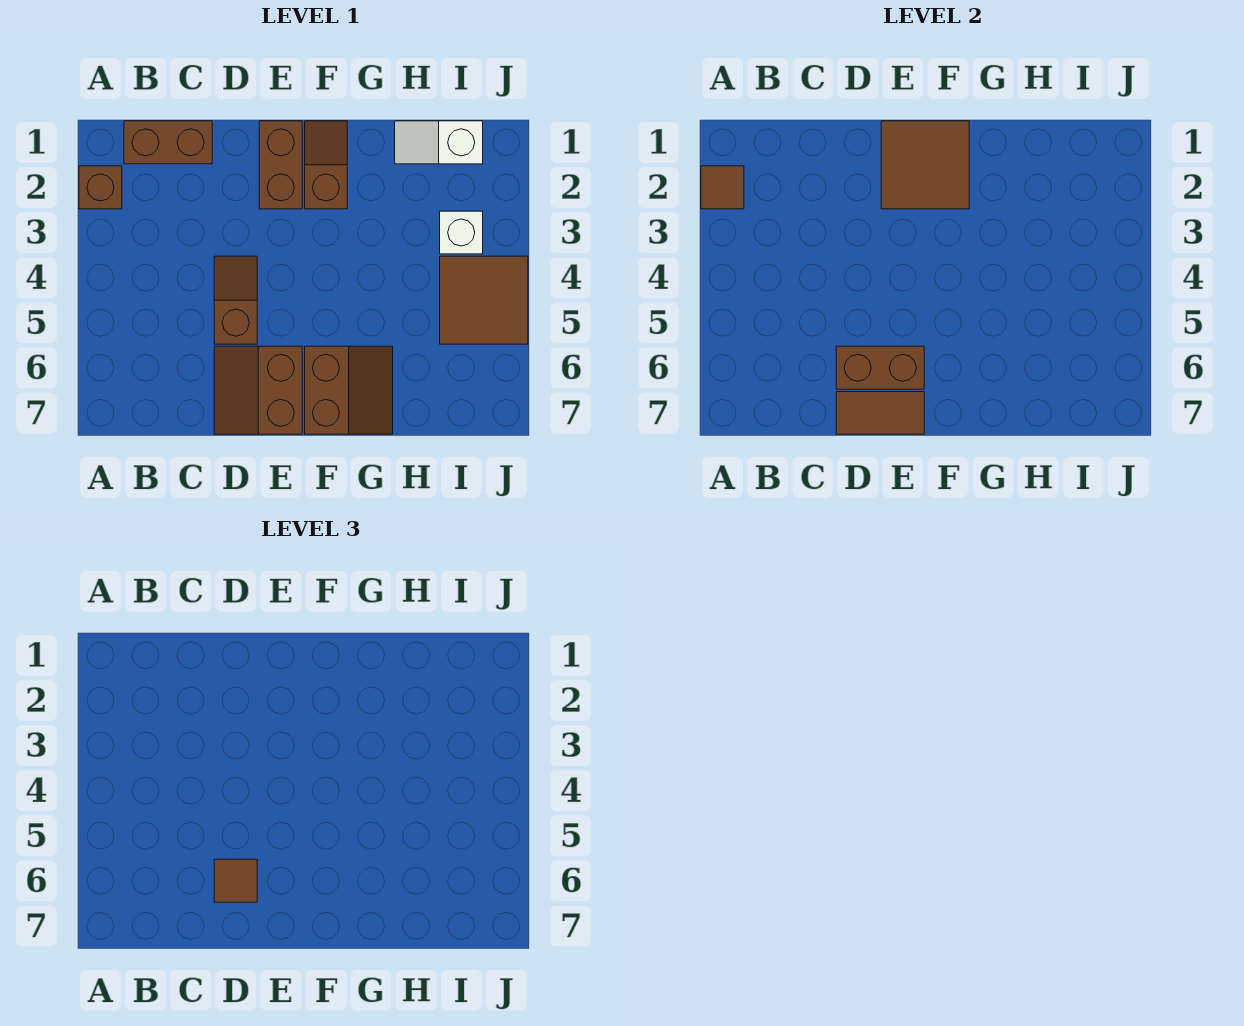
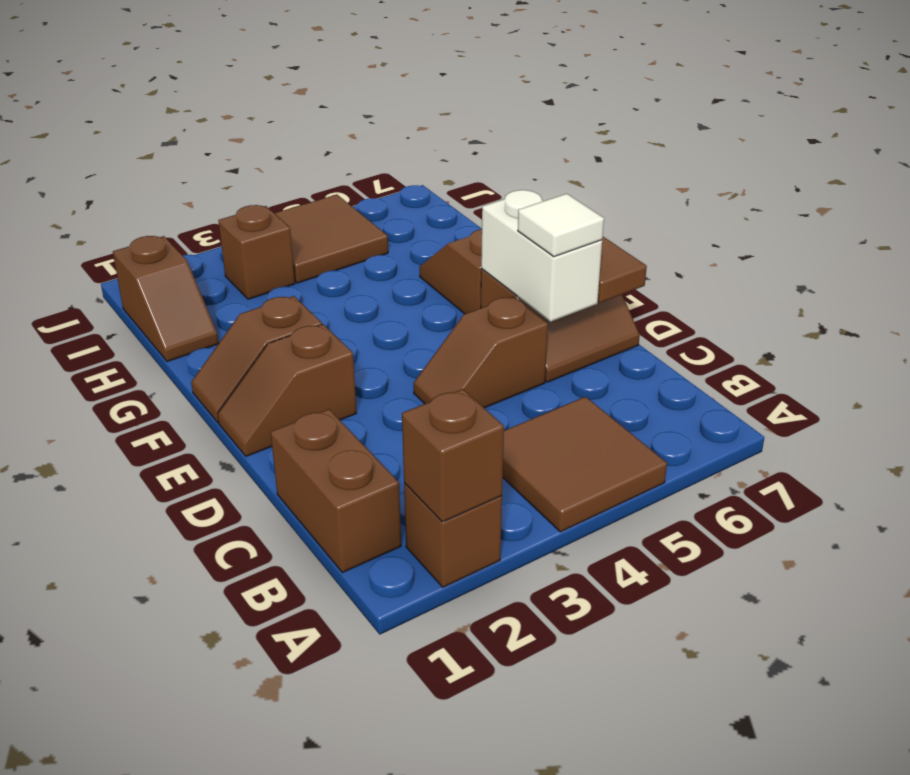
brown tile A2 level 2 -> brown brick A2 level 2
brown brick D6:E6 level 2 -> white brick D6:E6 level 2
brown tile D6 level 3 -> white tile D6 level 3
brown brick E1:E2 level 1 -> brown slope E1:E2 level 1 top 2
brown tile E1:F2 level 2 -> brown tile A4:B5 level 1
white slope H1:I1 level 1 top I -> brown slope H1:I1 level 1 top I
white brick I3 level 1 -> brown brick I3 level 1

